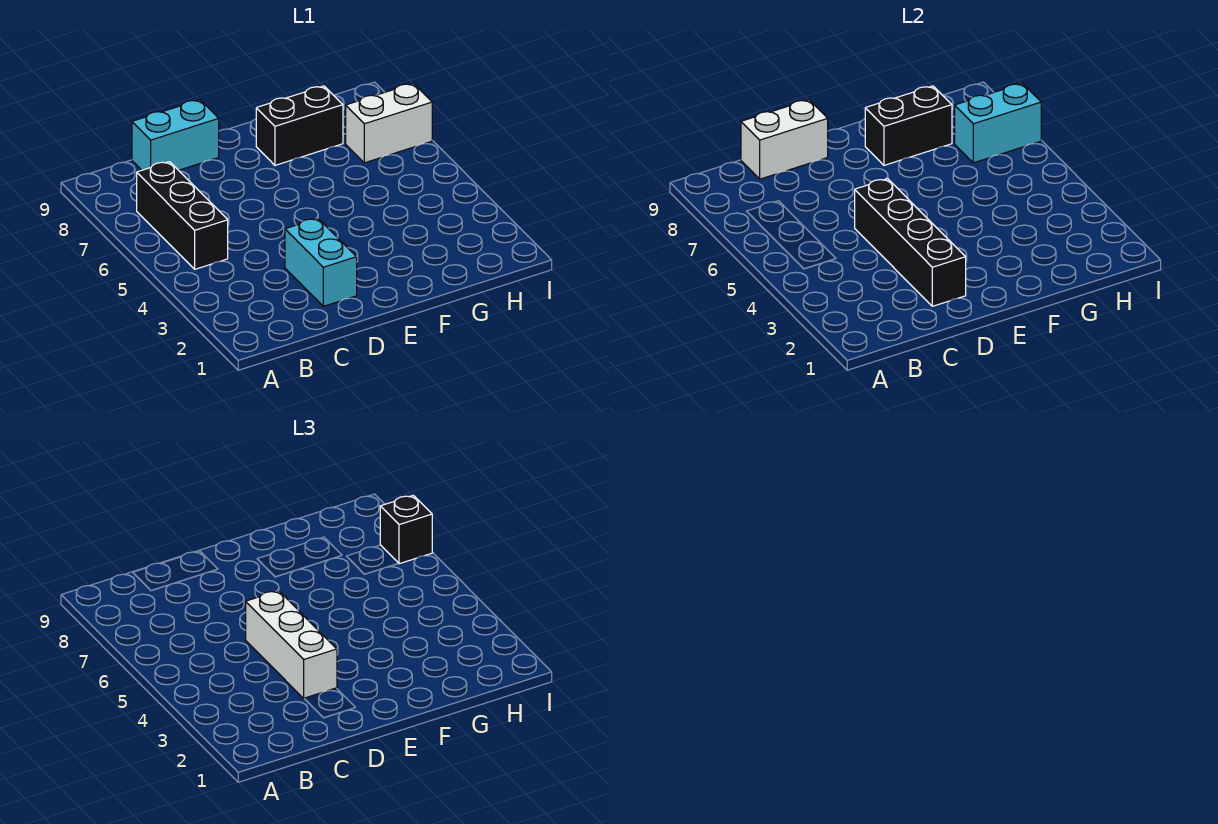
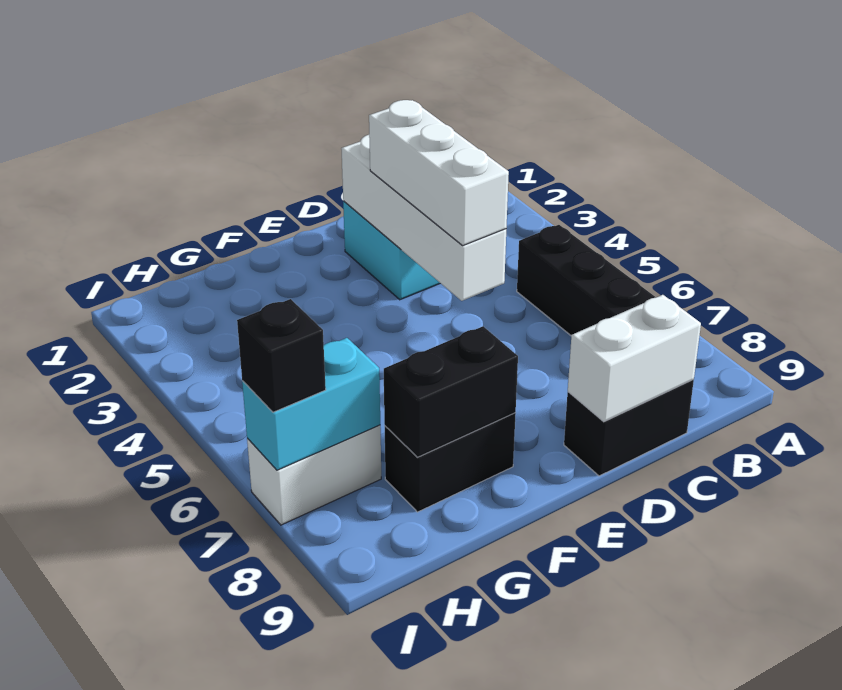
cyan brick C9:D9 level 1 -> black brick C9:D9 level 1
black brick D2:D5 level 2 -> white brick D2:D5 level 2

